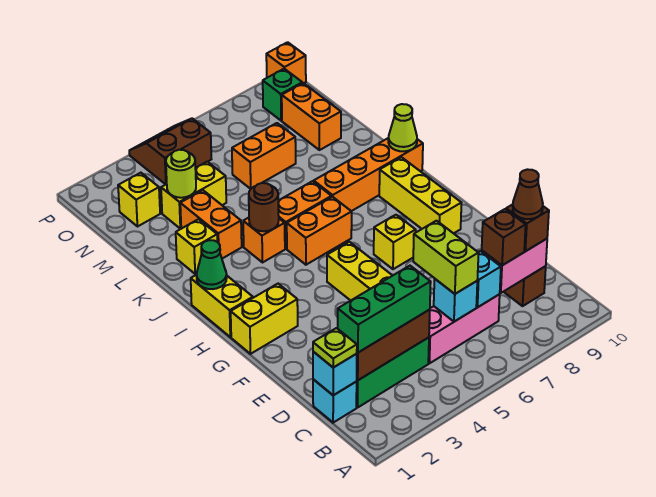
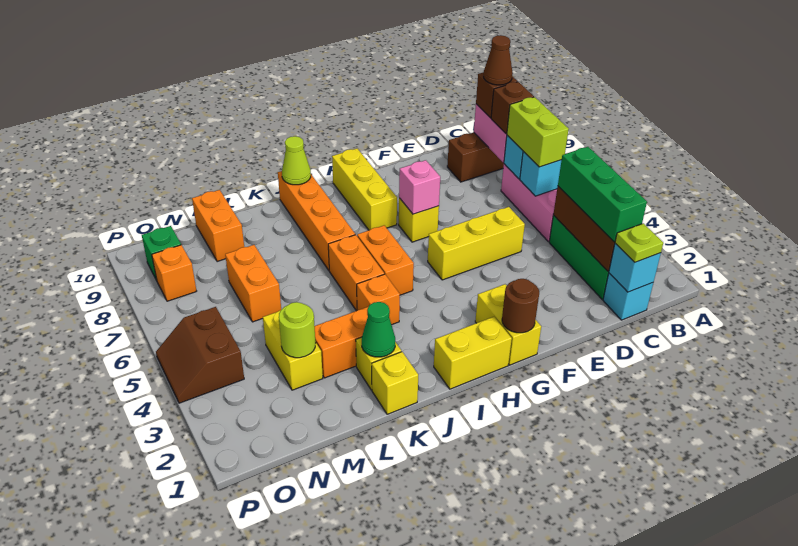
lime brick C6:D6 level 3 -> lime brick C6:C7 level 3
none -> pink brick G7 level 2
yellow brick G9:I9 level 1 -> yellow brick H8:H10 level 1
green cone I1 level 2 -> green cone K2 level 2
brown round brick J4 level 2 -> brown round brick G1 level 2
orange brick M9:N9 level 1 -> orange brick M9:M10 level 1
yellow brick N2 level 1 -> yellow brick K1 level 1
orange brick P10 level 1 -> orange brick O8 level 1

